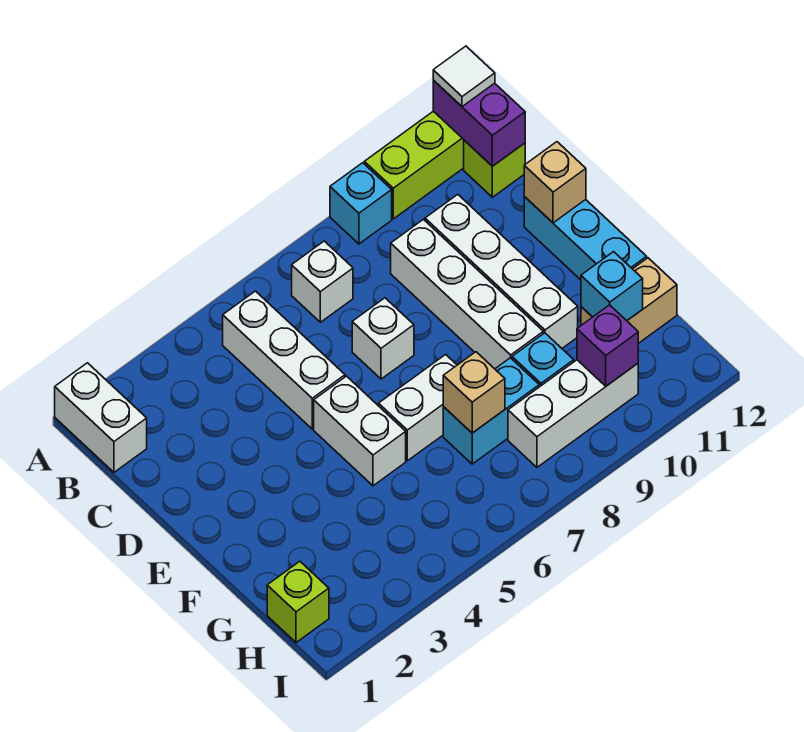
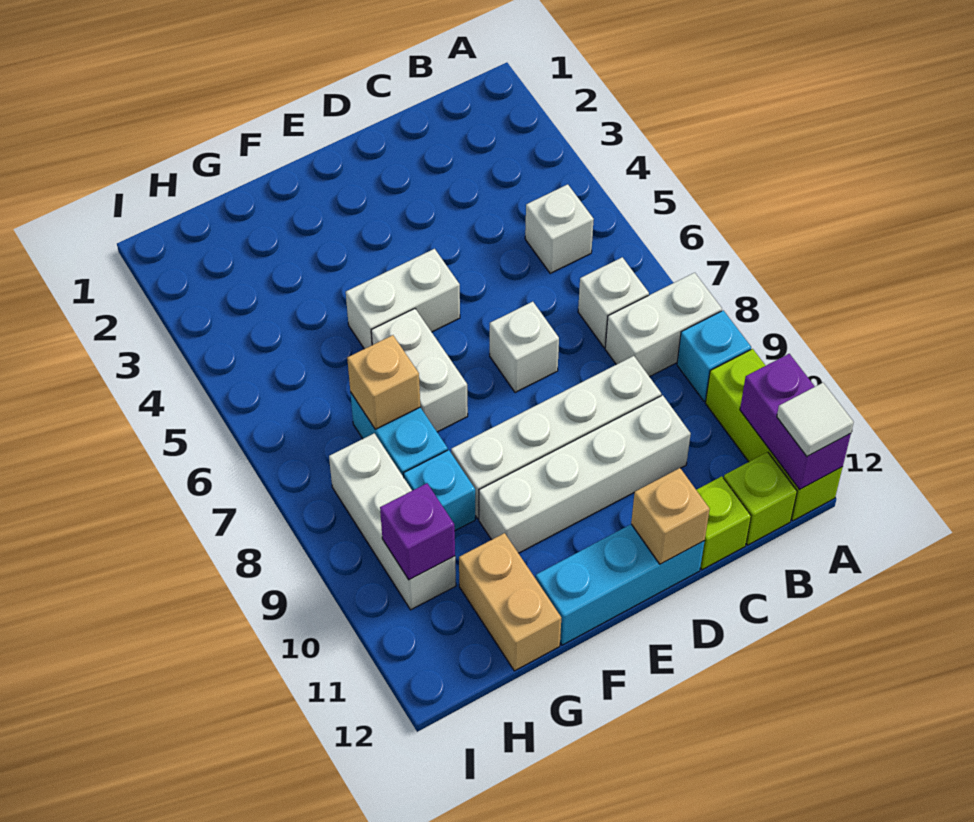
white brick A1:B1 level 1 -> white brick A8:B8 level 1
purple brick A12:B12 level 2 -> purple brick A11:A12 level 2
white brick B5:D5 level 1 -> white brick B5 level 1
cyan brick G11 level 2 -> none
lime brick H1 level 1 -> lime brick C12 level 1

